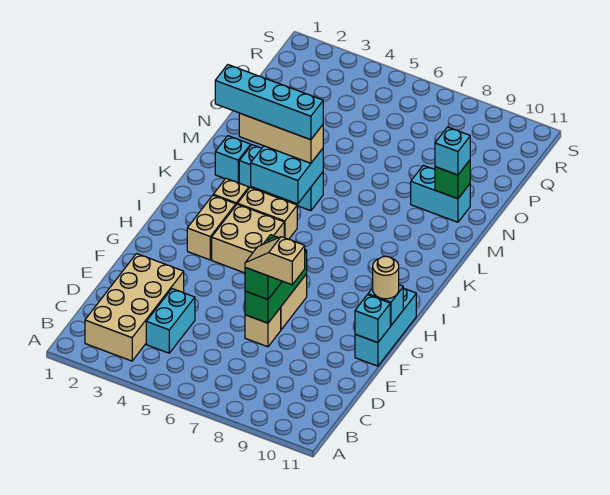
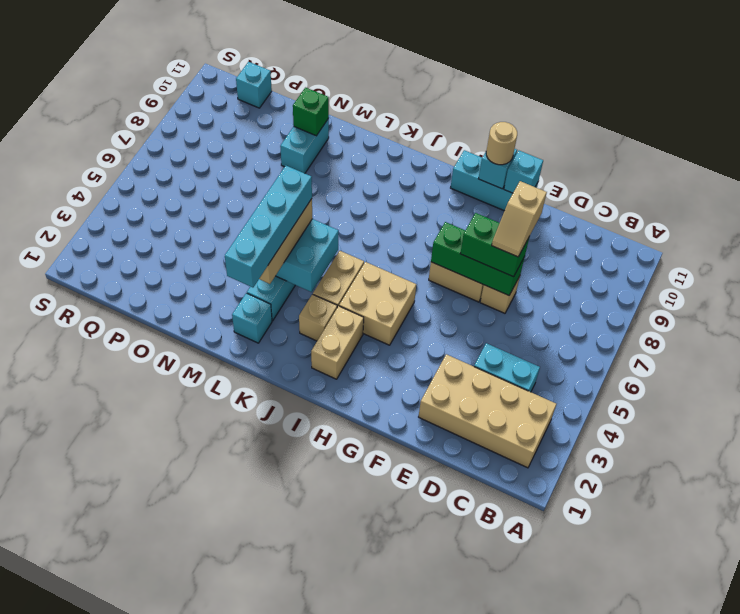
tan brick H3:I3 level 1 -> tan brick I2:I3 level 1
cyan brick N10 level 3 -> cyan brick Q11 level 1

